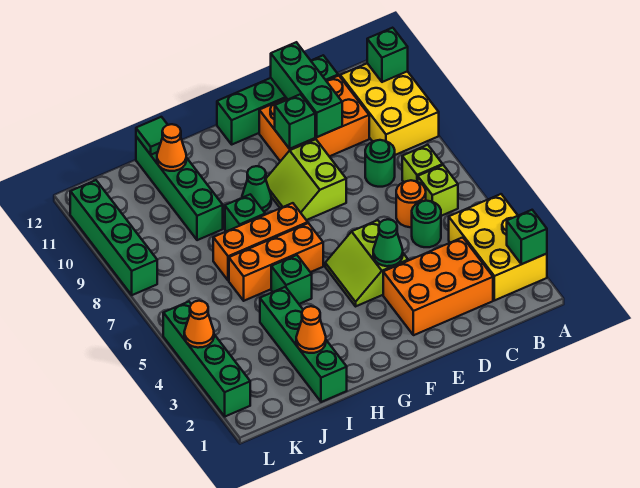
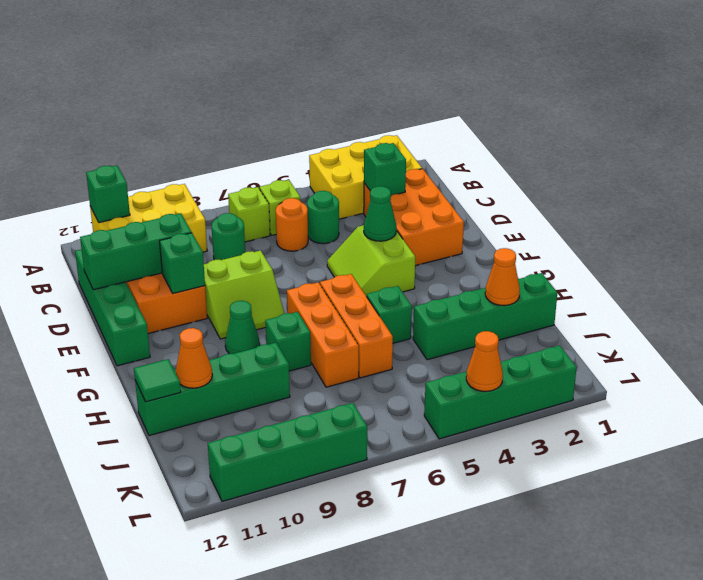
green brick A2 level 2 -> green brick C3 level 2
lime slope E4:F5 level 1 top E -> lime slope E4:F5 level 1 top 4

